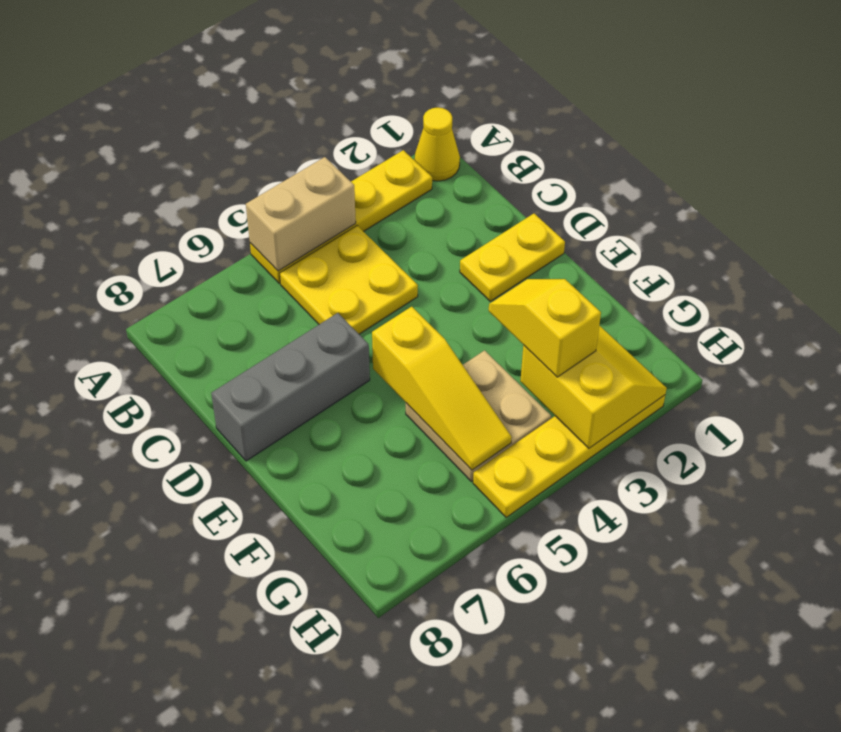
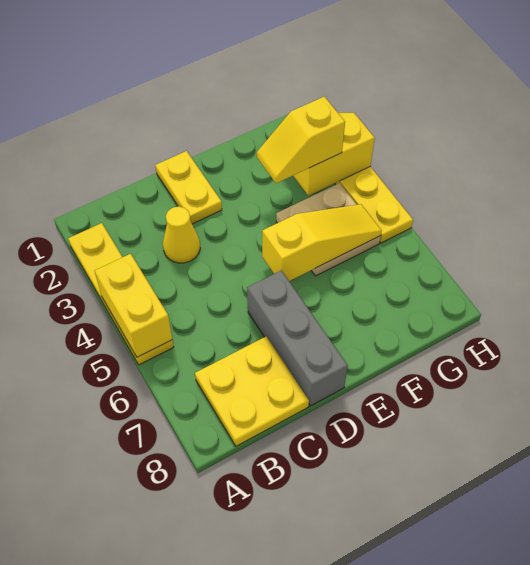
yellow cone A1 level 1 -> yellow cone C3 level 1
tan brick A4:A5 level 2 -> yellow brick A4:A5 level 2
yellow plate B4:C5 level 1 -> yellow plate B7:C8 level 1

